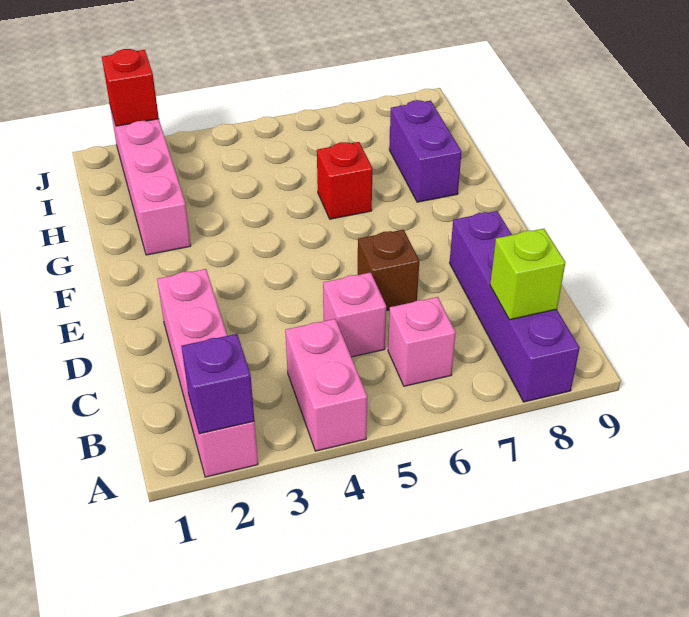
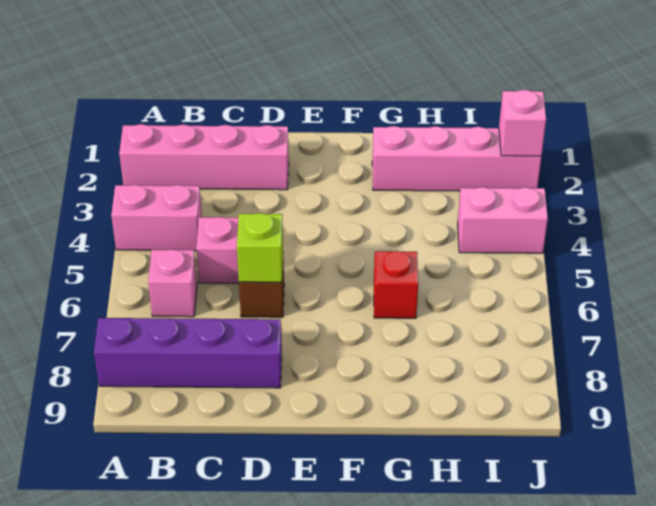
purple brick A2 level 2 -> none
lime brick B8 level 2 -> lime brick D6 level 2
purple brick G8:H8 level 1 -> none
none -> pink brick I4:J4 level 1
red brick J2 level 2 -> pink brick J2 level 2

